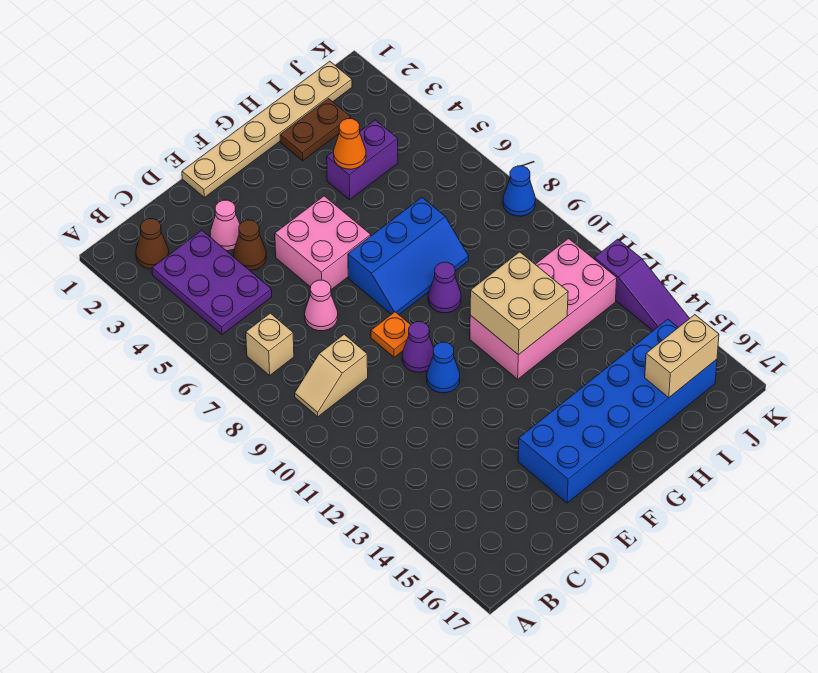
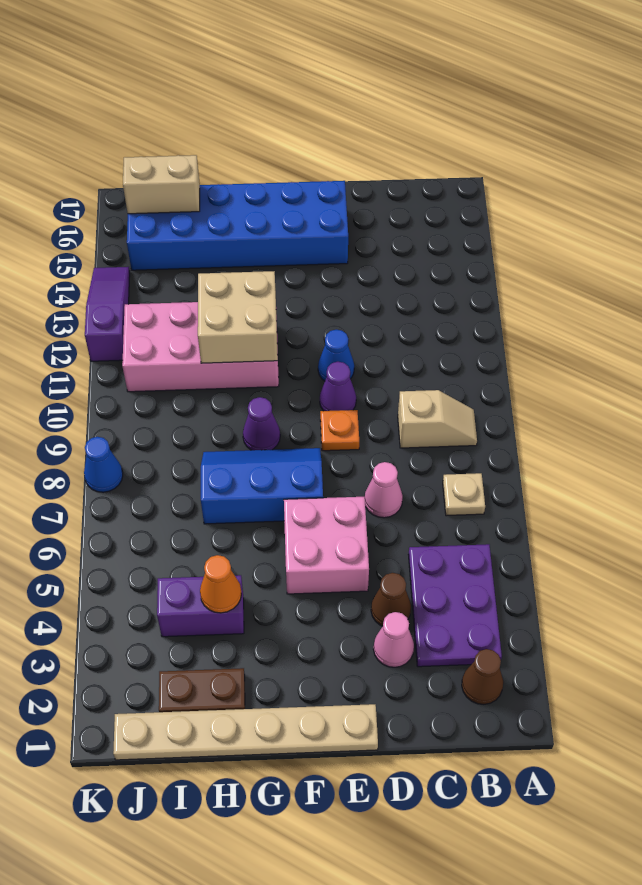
tan brick B7 level 1 -> tan plate B7 level 1

